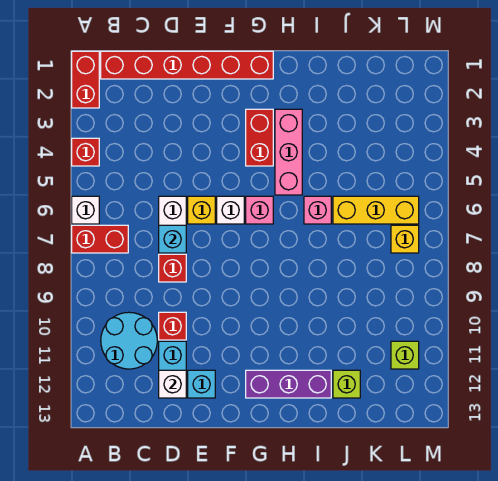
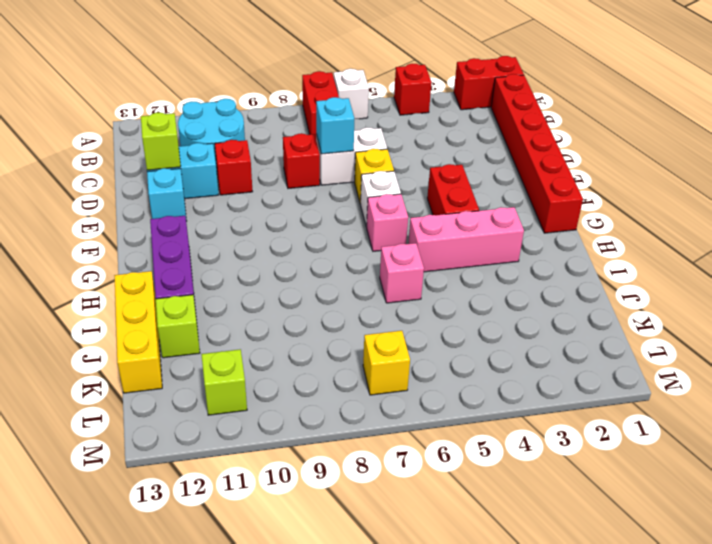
white brick D12 level 2 -> lime brick D12 level 2
red brick G3:G4 level 1 -> red brick F4:G4 level 1
yellow brick J6:L6 level 1 -> yellow brick I13:K13 level 1

